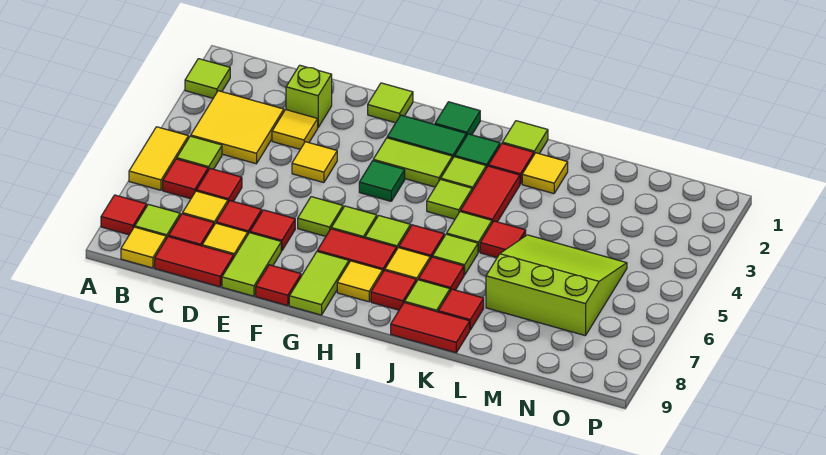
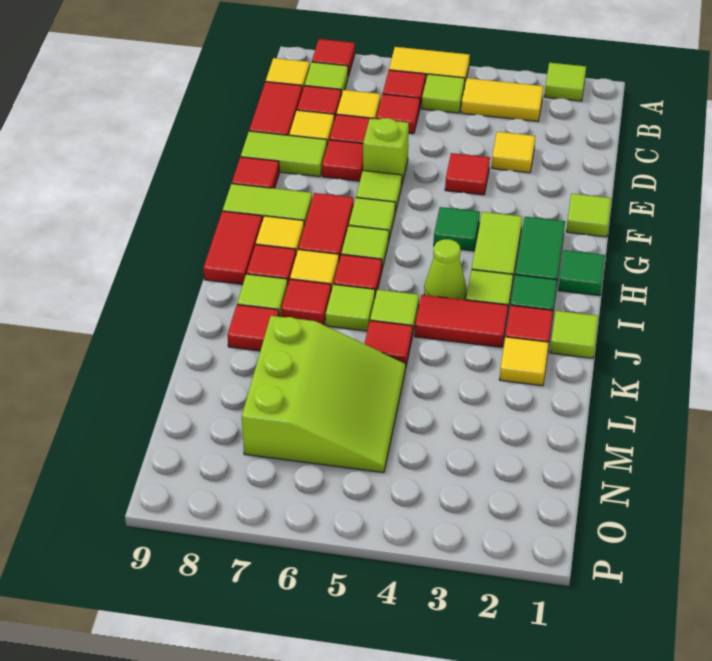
yellow tile B3:C4 level 1 -> yellow tile B3:B4 level 1
lime brick D2 level 1 -> lime brick E6 level 1
yellow tile E4 level 1 -> red tile E4 level 1
lime tile I4 level 1 -> lime cone I4 level 1
red tile J9:K9 level 1 -> red tile H9:I9 level 1

